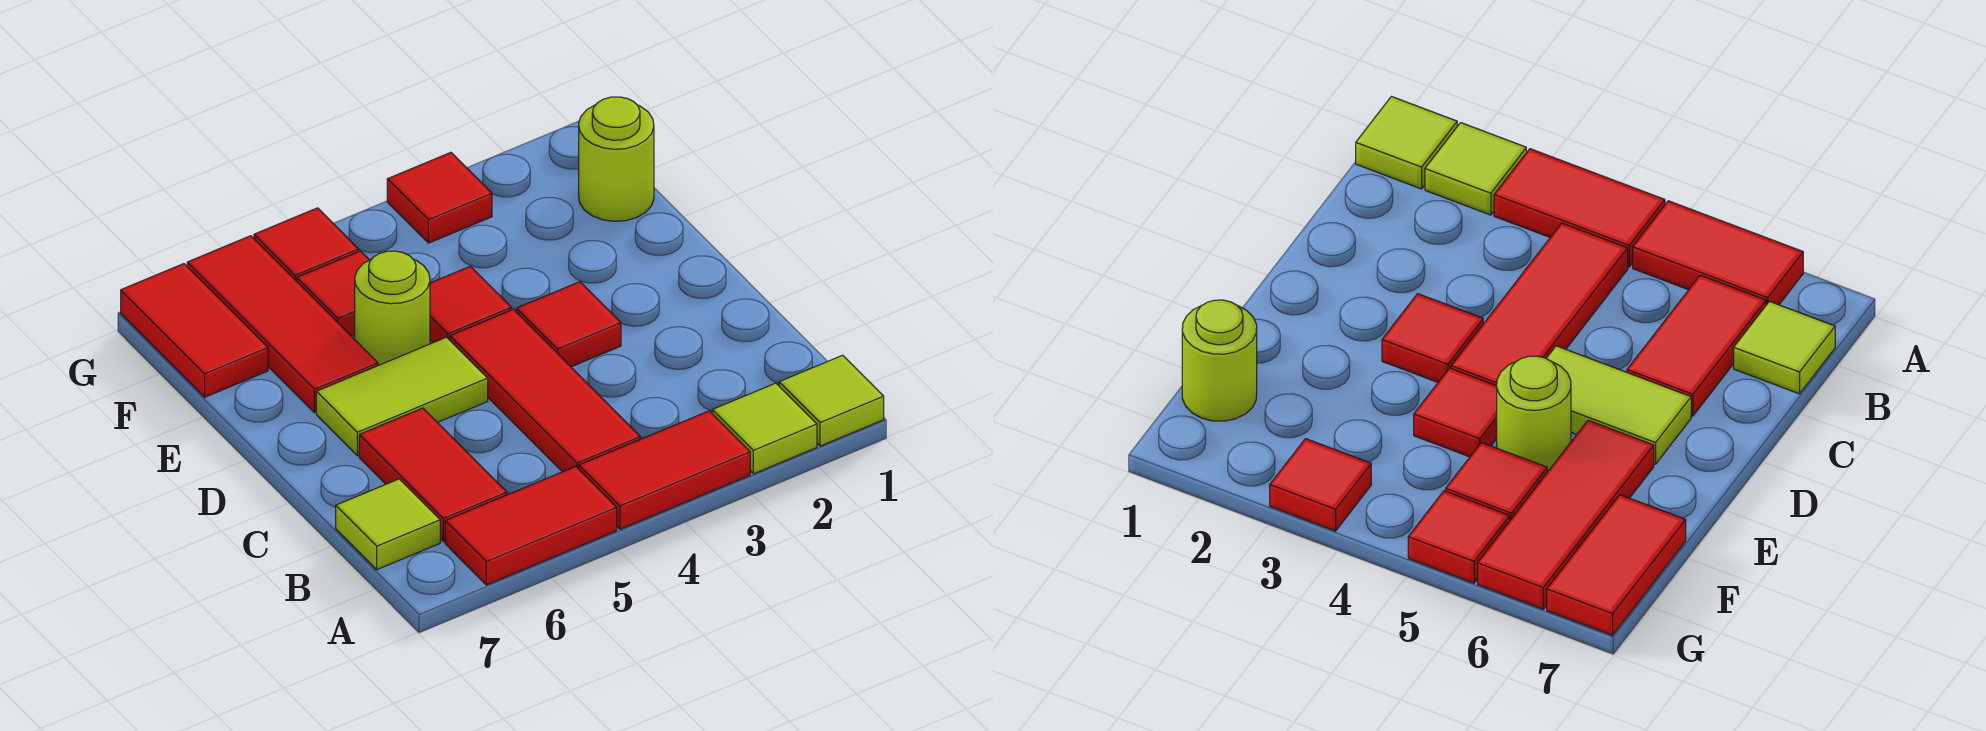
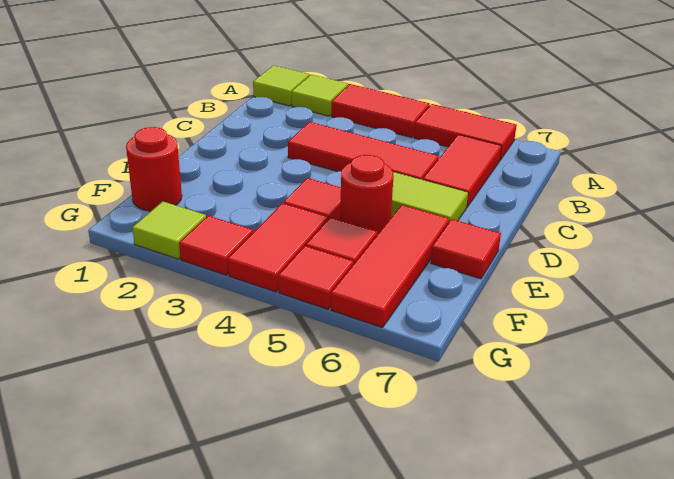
red tile B4:D4 level 1 -> red tile C3:C5 level 1
lime tile B7 level 1 -> lime tile G2 level 1
red tile D3 level 1 -> red tile E7 level 1
lime round brick E5 level 1 -> red round brick E5 level 1
lime round brick F1 level 1 -> red round brick F1 level 1
red tile F7:G7 level 1 -> red tile F4:G4 level 1

